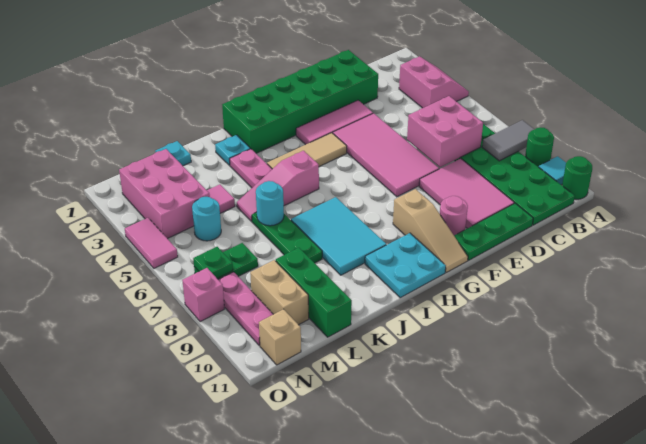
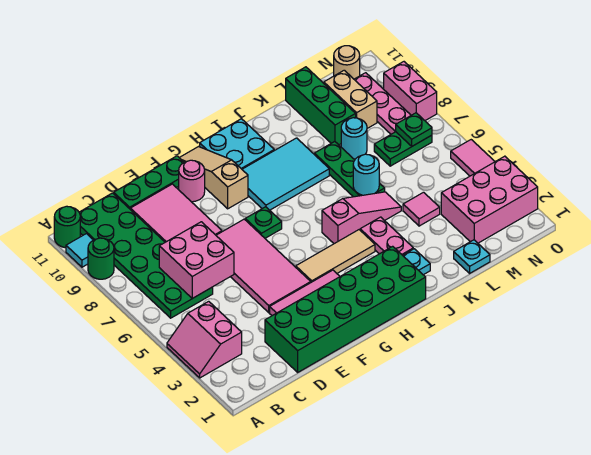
grey tile A8:B8 level 2 -> none
none -> green plate G7 level 1
cyan tile I7:J9 level 1 -> cyan tile H8:J9 level 1
pink brick M2:N4 level 1 -> pink brick M2:O3 level 1
cyan round brick M5 level 1 -> cyan round brick L8 level 1
tan brick N11 level 1 -> tan round brick N11 level 1
pink brick O8 level 1 -> pink brick O8:O9 level 1

